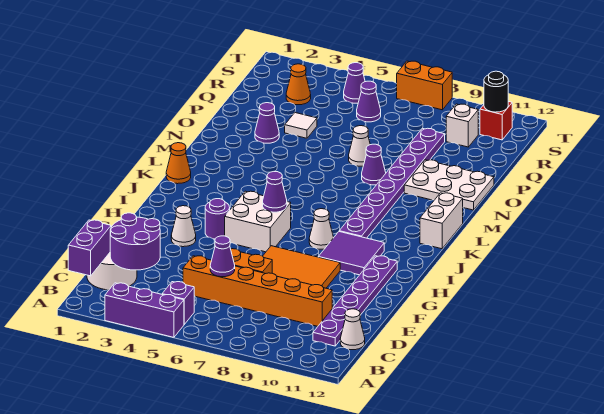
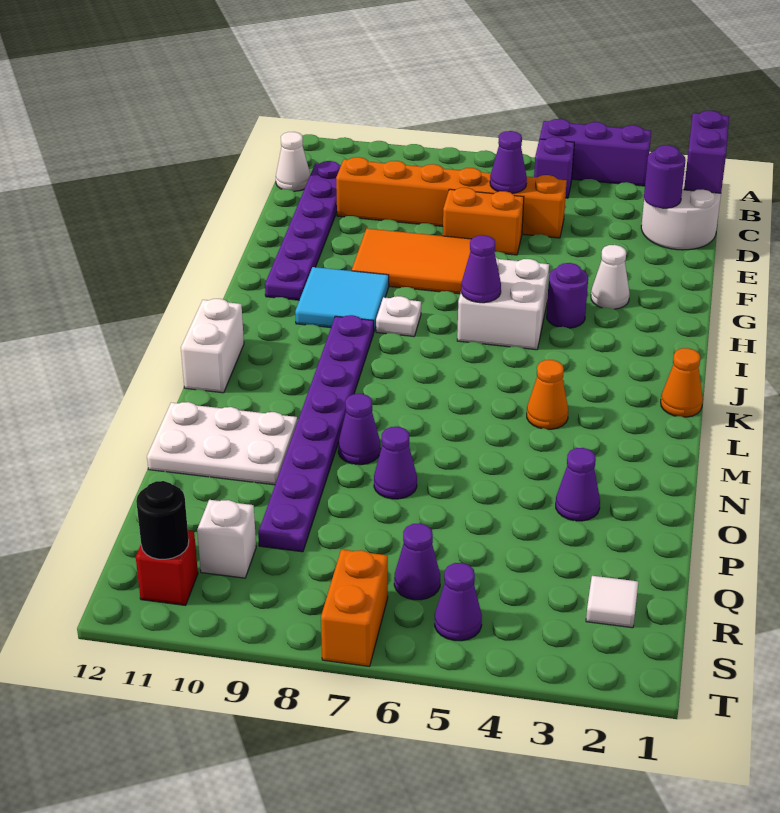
purple round brick C2:D3 level 2 -> purple round brick D2 level 2
purple tile H9:I10 level 1 -> cyan tile H9:I10 level 1
white cone I8 level 1 -> white plate I8 level 1
white cone O7 level 1 -> purple cone O7 level 1
white tile P4 level 1 -> white tile R2 level 1
orange cone R3 level 1 -> orange cone L4 level 1
orange brick T7:T8 level 1 -> orange brick S7:T7 level 1

